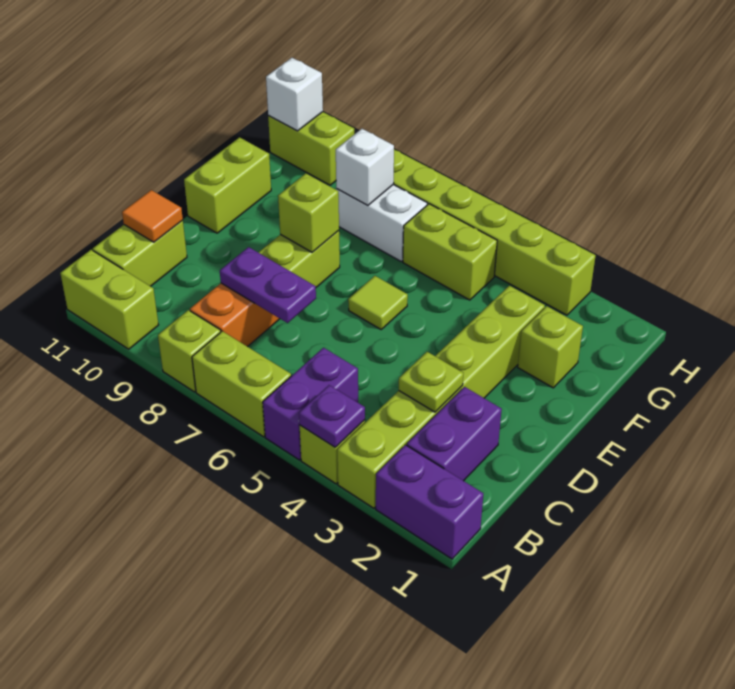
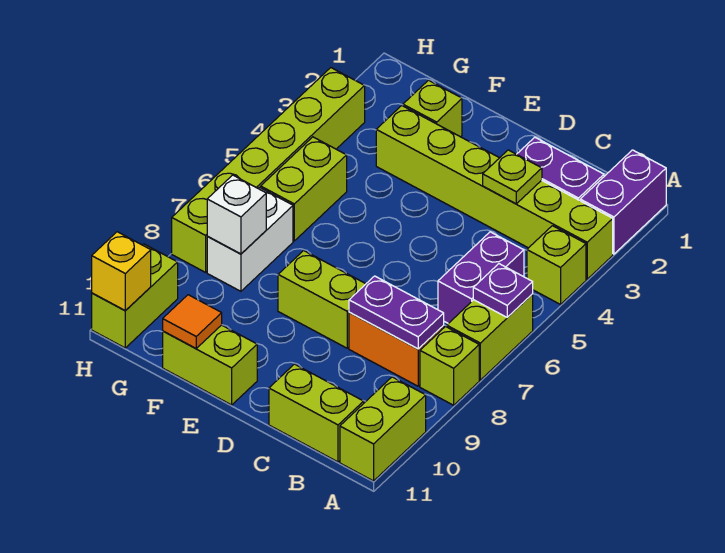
purple plate A4 level 2 -> purple plate A6 level 2
purple brick A5:B5 level 1 -> purple brick B5:B6 level 1
purple plate C7:C8 level 2 -> purple plate B8:C8 level 2
orange tile C11 level 2 -> orange tile F11 level 2
lime tile E6 level 1 -> none
lime brick E8 level 2 -> none
white brick H11 level 2 -> yellow brick H11 level 2

